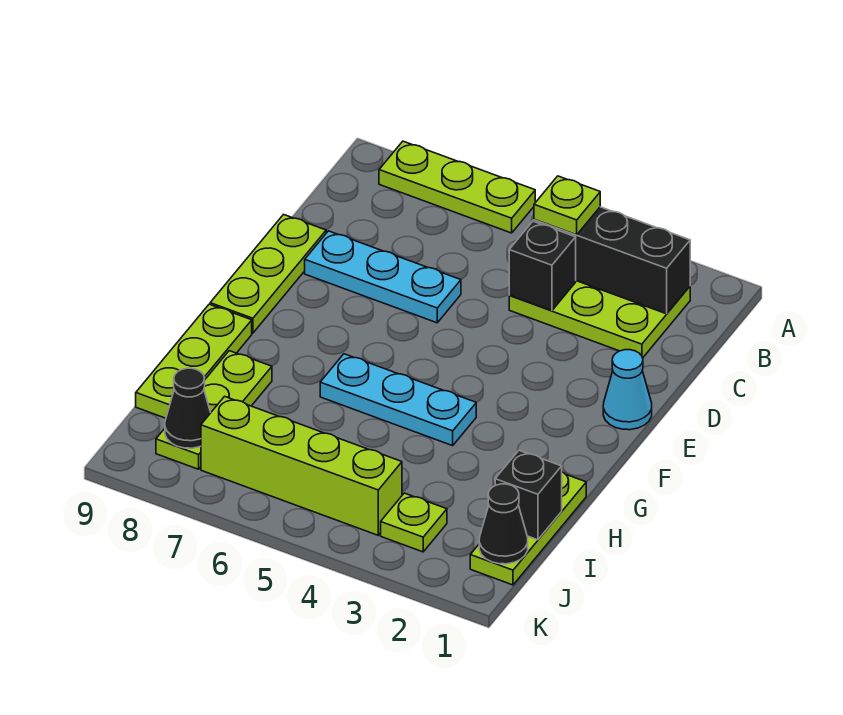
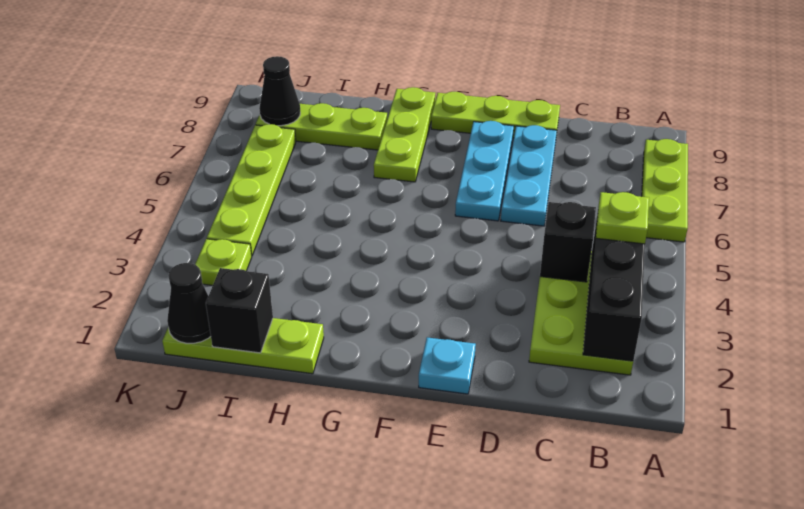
cyan cone E1 level 1 -> cyan plate E1 level 1
cyan plate G4:G6 level 1 -> cyan plate E6:E8 level 1
lime plate G9:I9 level 1 -> lime plate G7:G9 level 1
lime brick J4:J7 level 1 -> lime plate J4:J7 level 1

